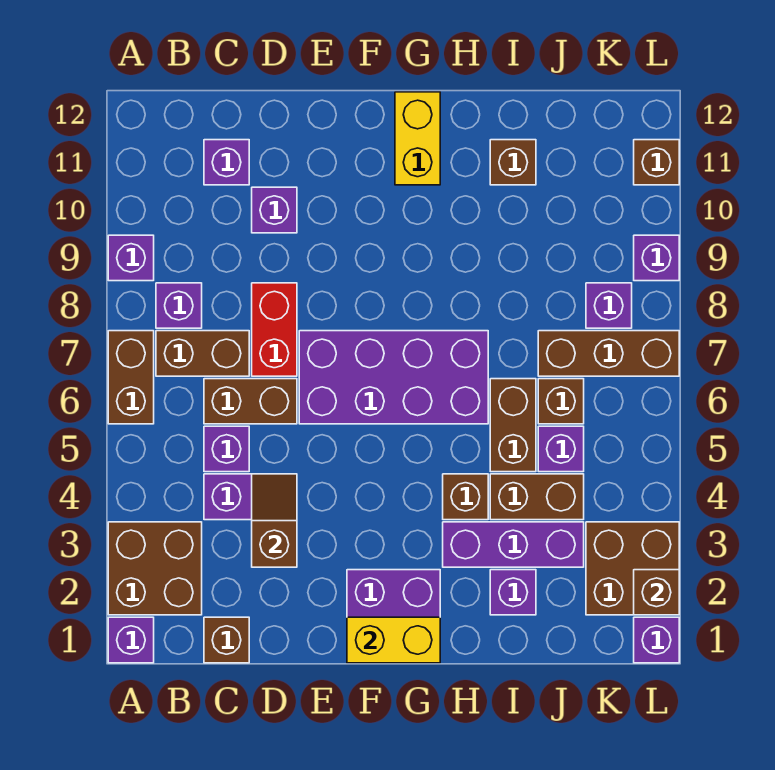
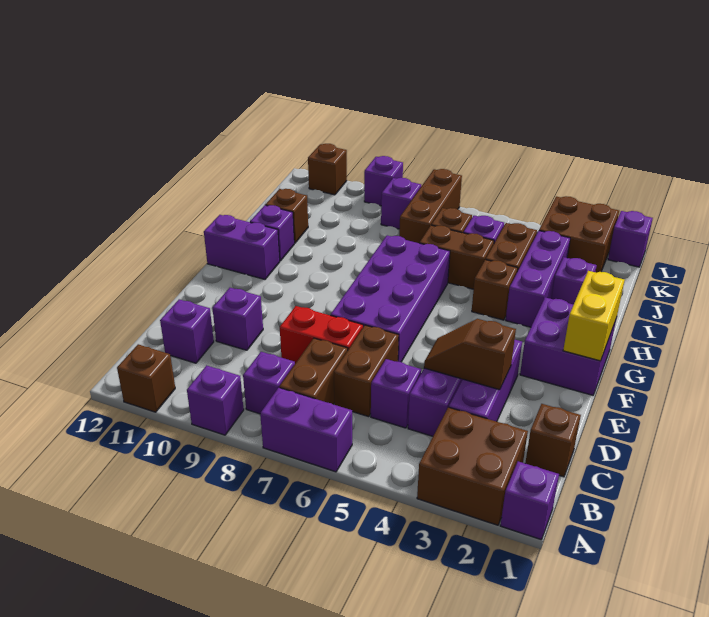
brown brick A6:A7 level 1 -> purple brick A6:A7 level 1
none -> purple brick C3:E3 level 1
yellow brick G11:G12 level 1 -> purple brick G11:G12 level 1
none -> purple brick H11 level 1
brown brick L2 level 2 -> brown brick A11 level 1

